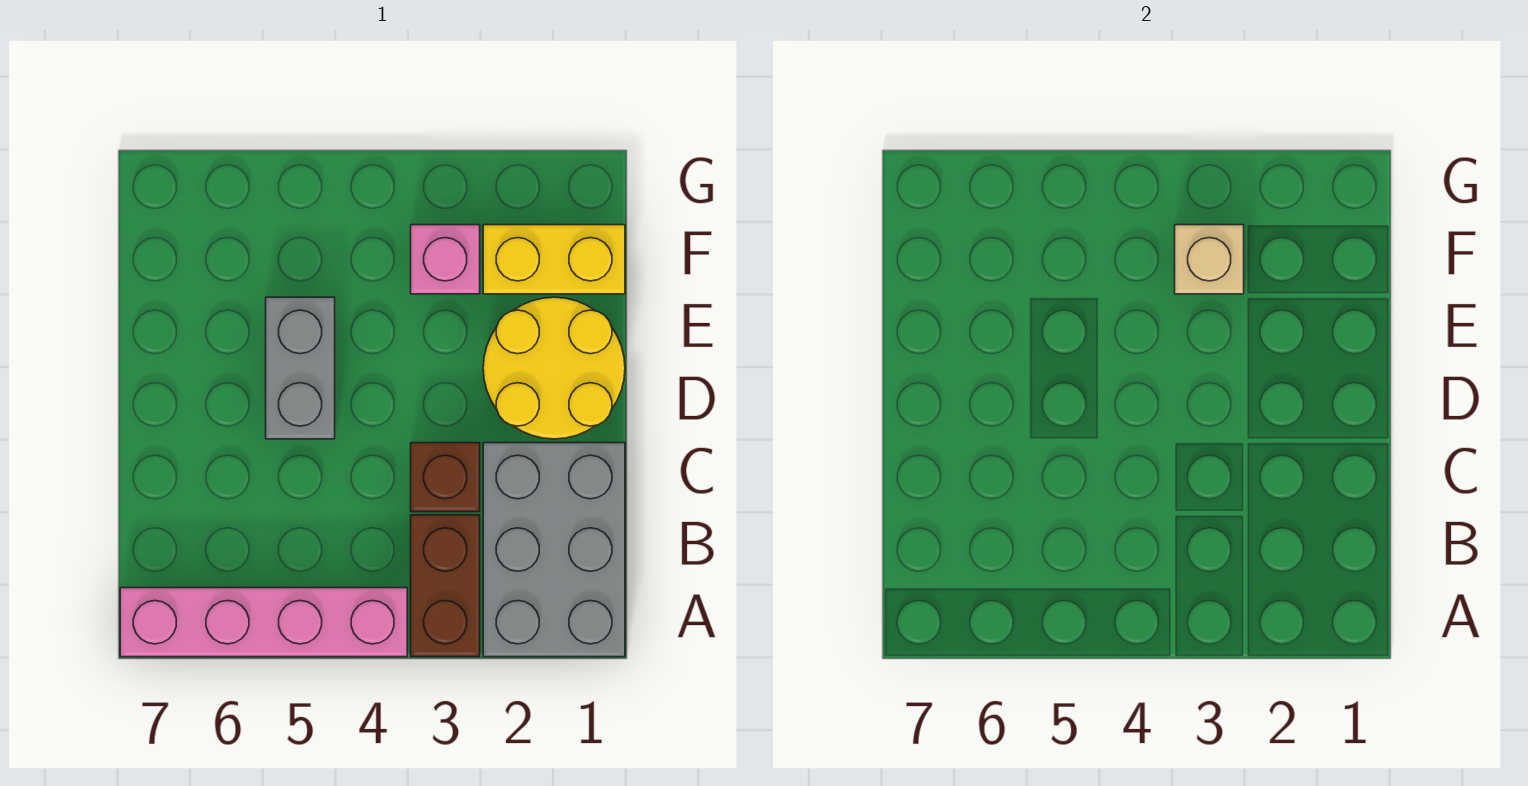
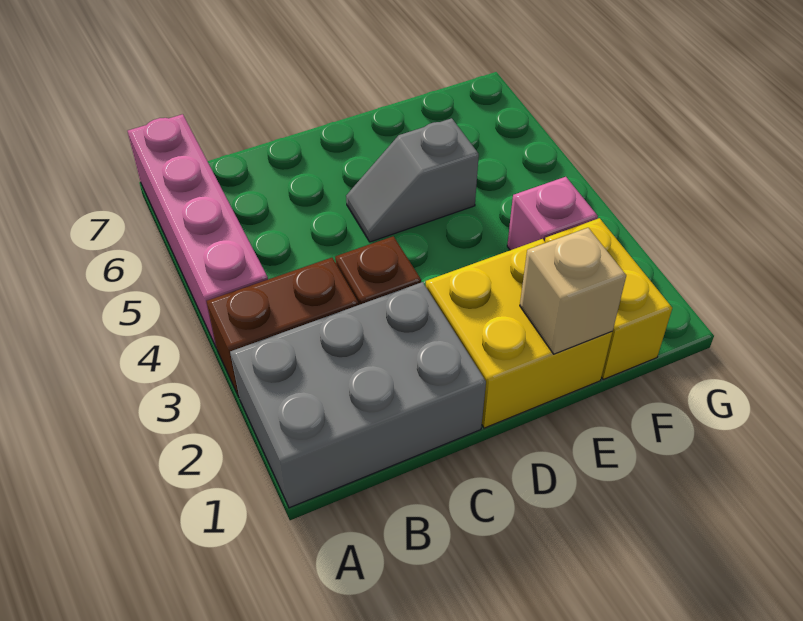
yellow round brick D1:E2 level 1 -> yellow brick D1:E2 level 1
grey brick D5:E5 level 1 -> grey slope D5:E5 level 1 top E
tan brick F3 level 2 -> tan brick E1 level 2

